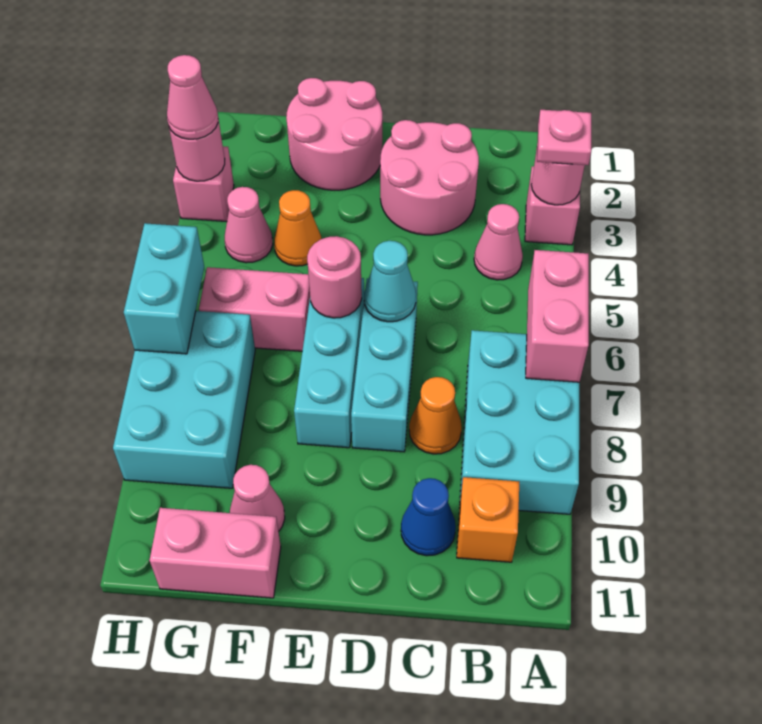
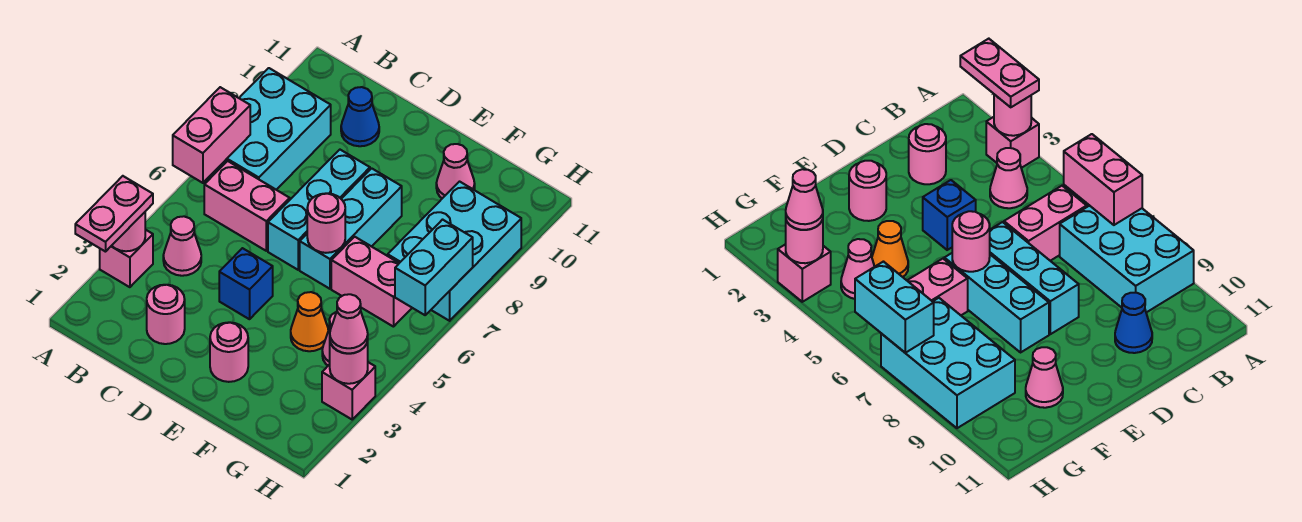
pink plate A3 level 3 -> pink plate A2:A3 level 3
orange brick B10 level 1 -> none
pink round brick C2:D3 level 1 -> pink round brick C2 level 1
orange cone C8 level 1 -> none
none -> blue brick D4 level 1
cyan cone D6 level 2 -> none
pink round brick E1:F2 level 1 -> pink round brick E2 level 1
pink brick F11:G11 level 1 -> pink brick B6:C6 level 1

